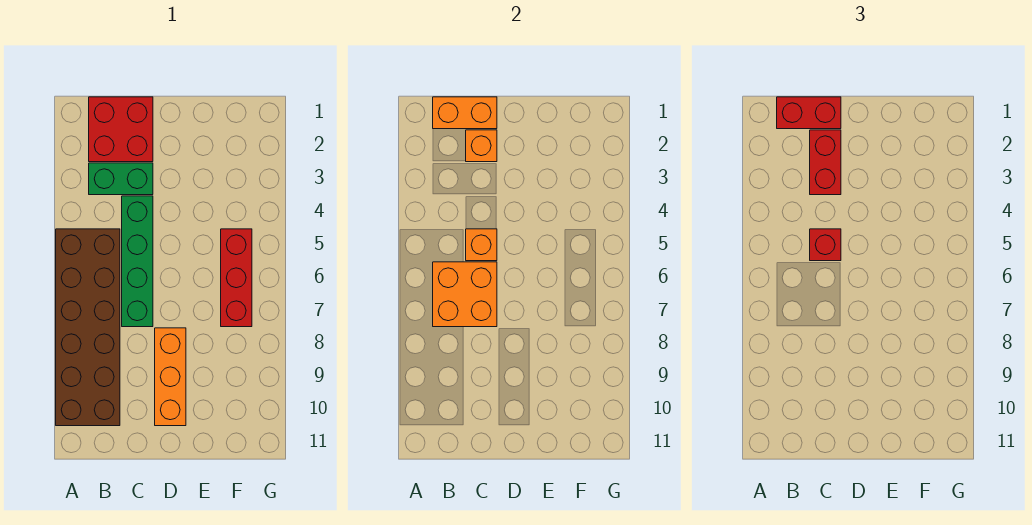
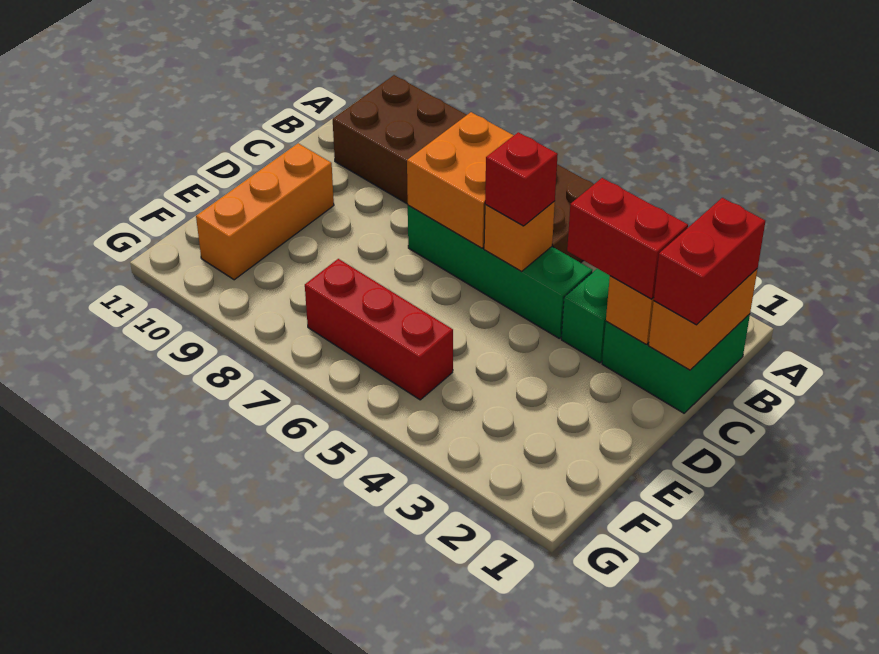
red brick B1:C2 level 1 -> green brick B1:C2 level 1
orange brick D8:D10 level 1 -> orange brick D10:F10 level 1

